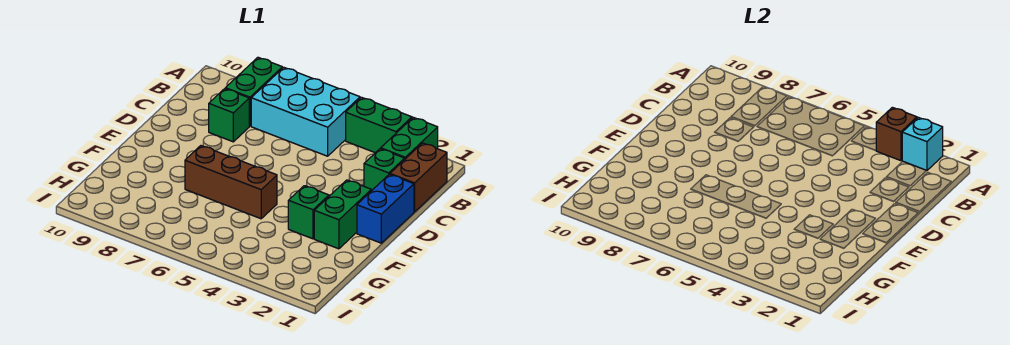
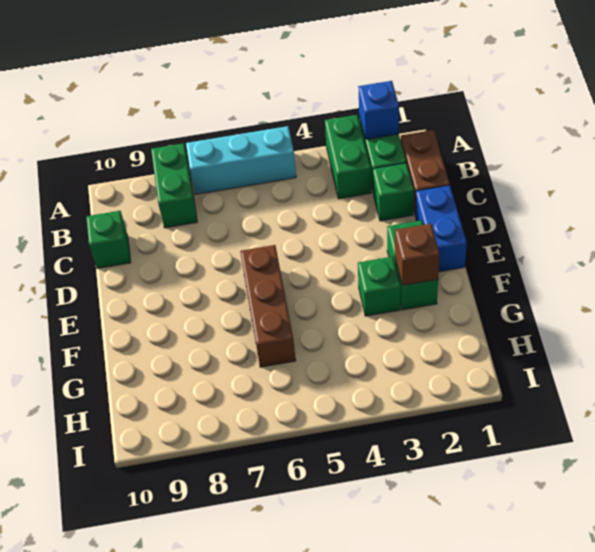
cyan brick A2 level 2 -> blue brick A2 level 2
green brick A3:A4 level 1 -> green brick A3:B3 level 1
brown brick A3 level 2 -> brown brick F2 level 2
cyan brick A5:B7 level 1 -> cyan brick A5:A7 level 1
green brick C8 level 1 -> green brick C10 level 1
brown brick F5:F7 level 1 -> brown brick E6:G6 level 1

